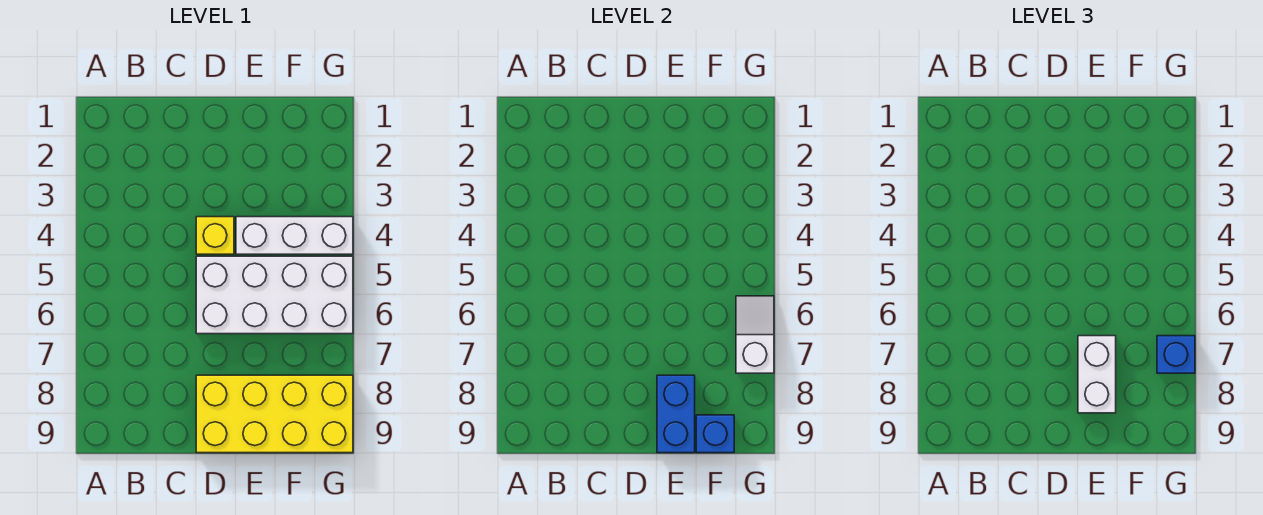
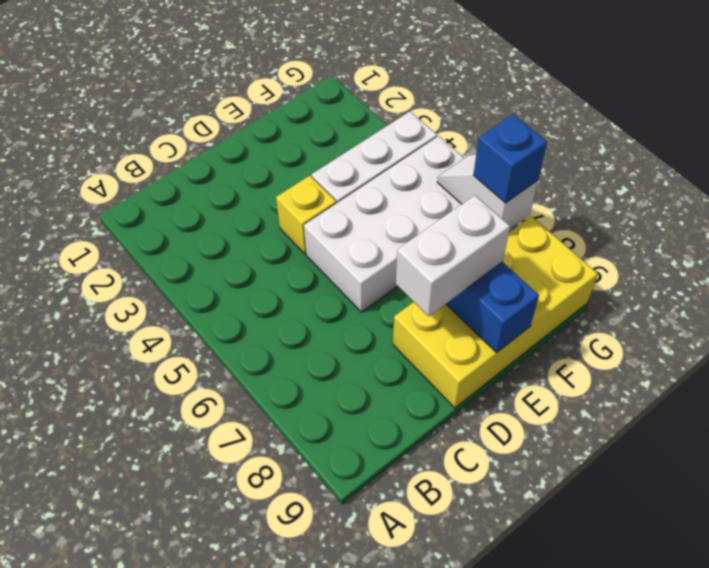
white brick E7:E8 level 3 -> white brick D8:E8 level 3
blue brick F9 level 2 -> none

